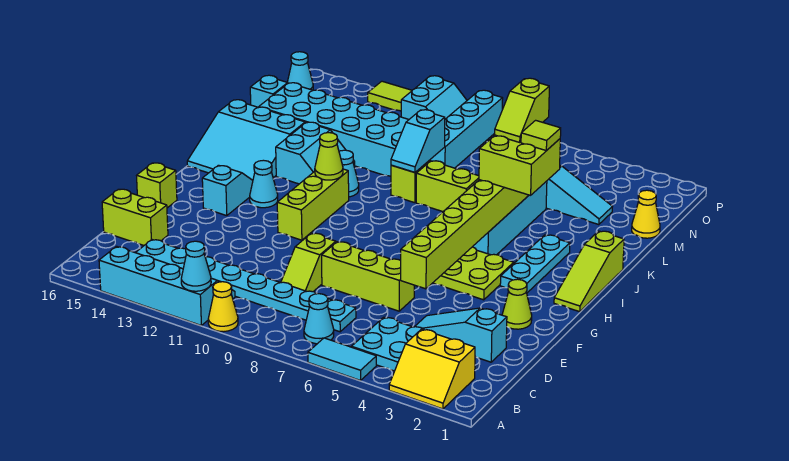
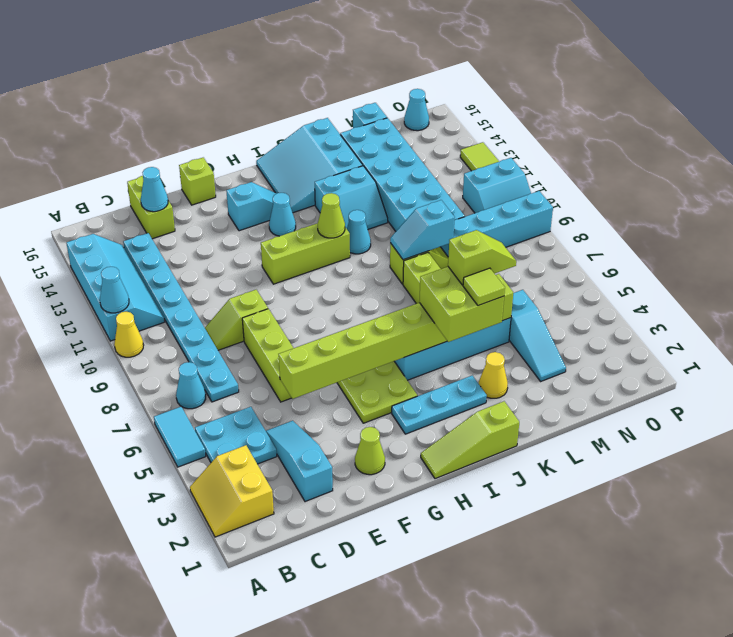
none -> cyan cone D15 level 2
lime slope K5:L5 level 4 top L -> lime slope K5:L5 level 4 top K
yellow cone M1 level 1 -> yellow cone K3 level 1

